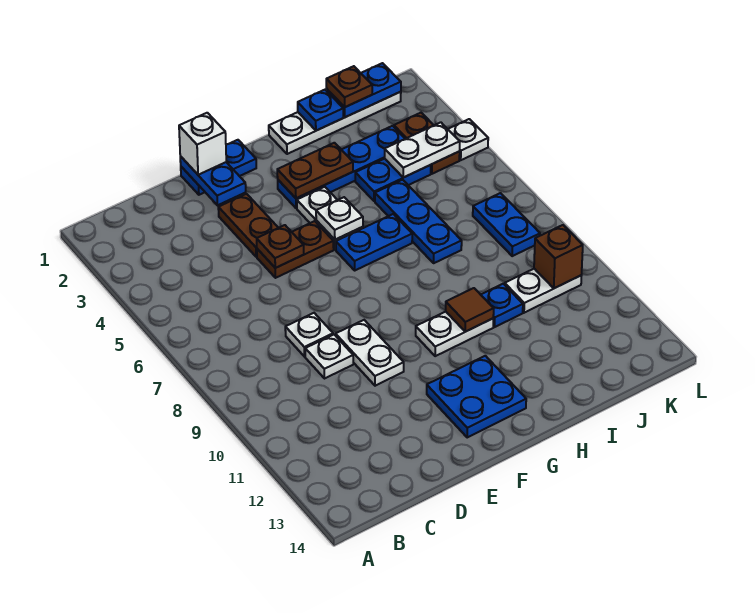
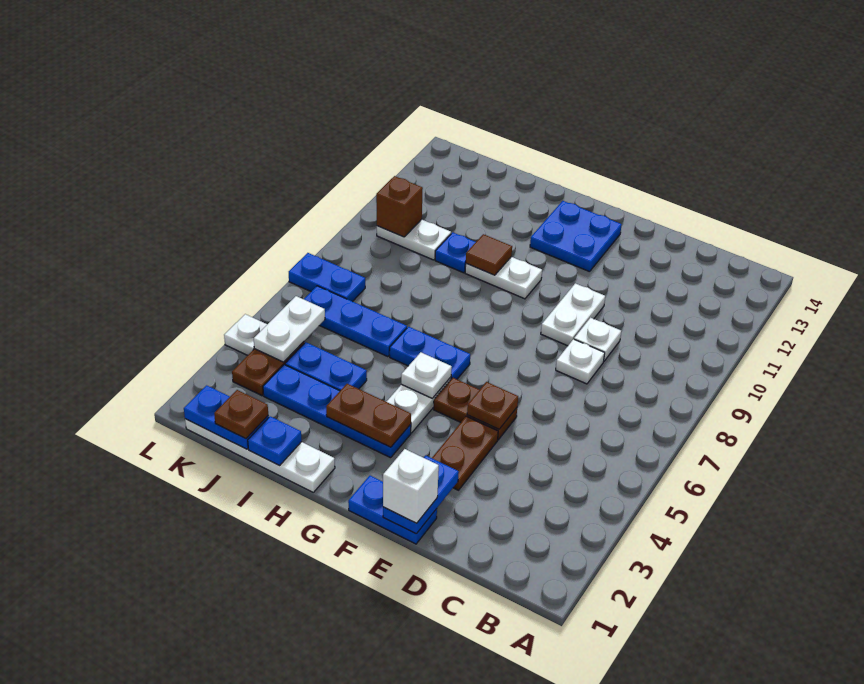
blue plate I5:I7 level 1 -> blue plate I6:K6 level 1
white plate J4:K4 level 2 -> white plate K4:K5 level 2
blue plate K7:K8 level 1 -> blue plate K7:L7 level 1

